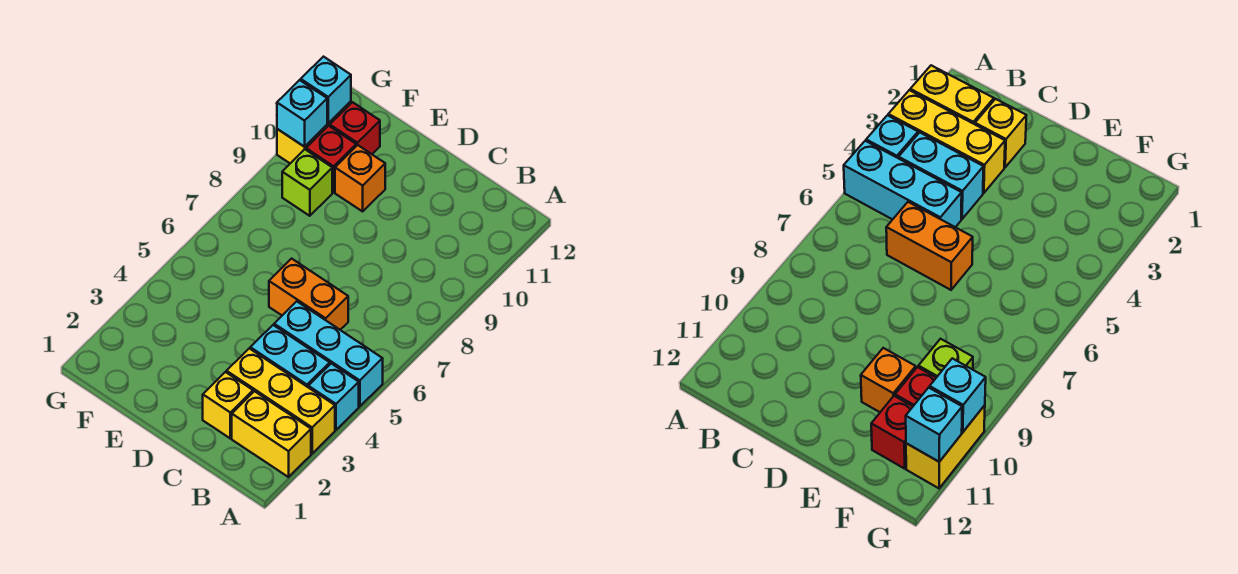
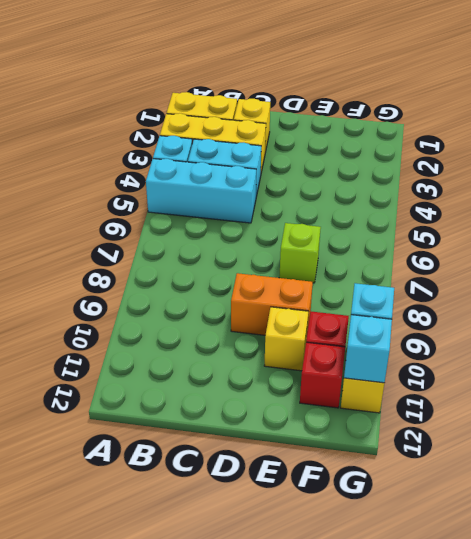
orange brick C6:D6 level 1 -> orange brick D9:E9 level 1
orange brick E10 level 1 -> yellow brick E10 level 1
lime brick F9 level 1 -> lime brick E7 level 1

